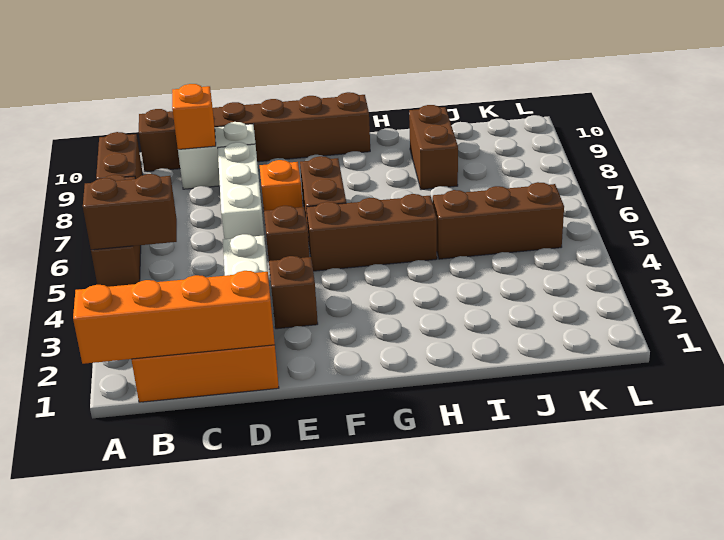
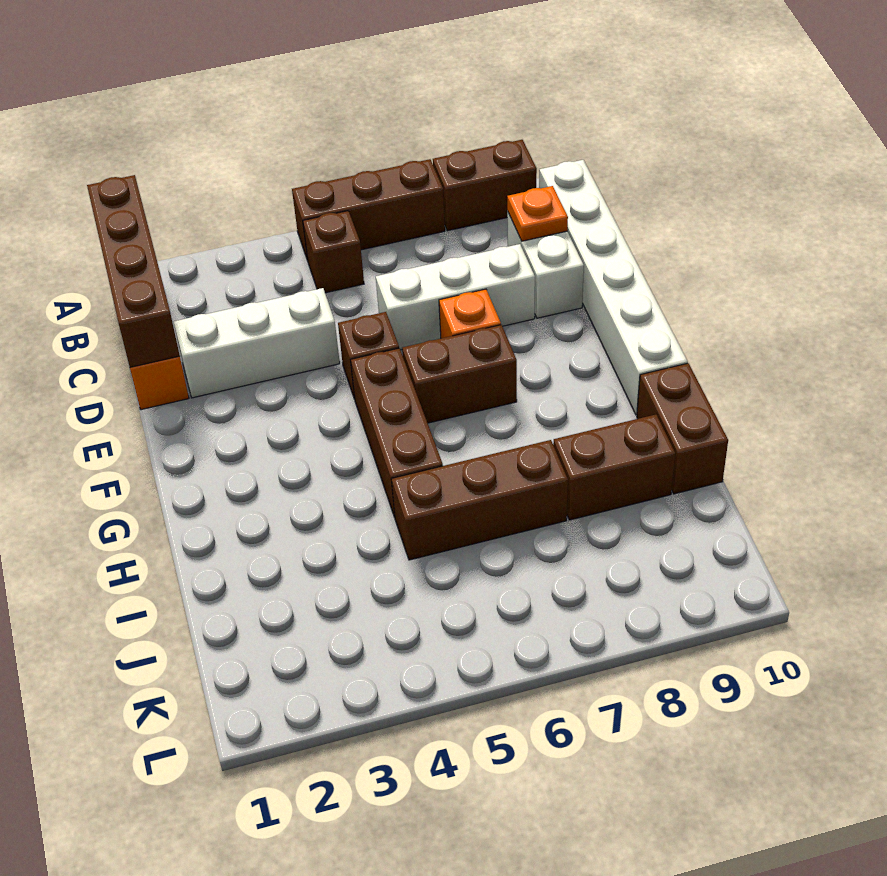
orange brick A1:D1 level 2 -> brown brick A1:D1 level 2
brown brick A5:B5 level 2 -> brown brick H10:I10 level 1
brown brick B10:G10 level 1 -> white brick B10:G10 level 1
orange brick C9 level 2 -> orange plate C9 level 2
brown brick E3 level 1 -> brown brick B5 level 1
brown brick I5:K5 level 1 -> brown brick I5:I7 level 1

